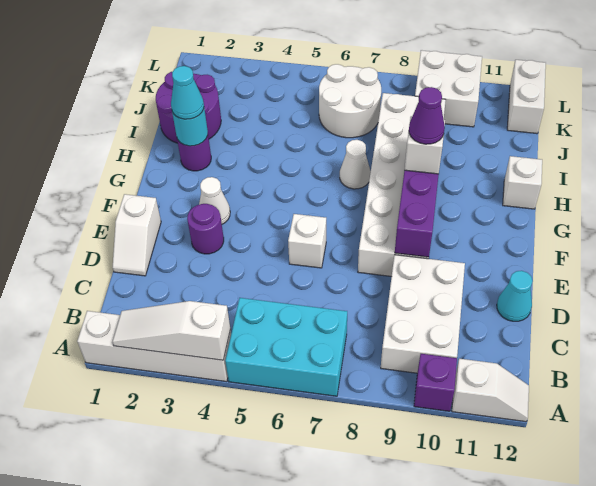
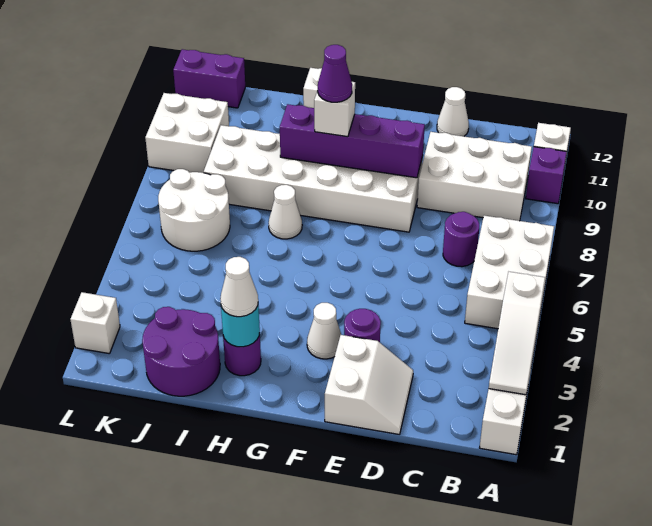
cyan brick A5:B7 level 1 -> white brick A5:B7 level 1
none -> purple round brick C7 level 1
white slope D1:E1 level 1 top E -> white slope D1:E2 level 1 top E
cyan cone D12 level 1 -> white cone D12 level 1
white brick E6 level 1 -> white brick L2 level 1
cyan cone H2 level 3 -> white cone H2 level 3
white brick K12:L12 level 1 -> purple brick K12:L12 level 1

